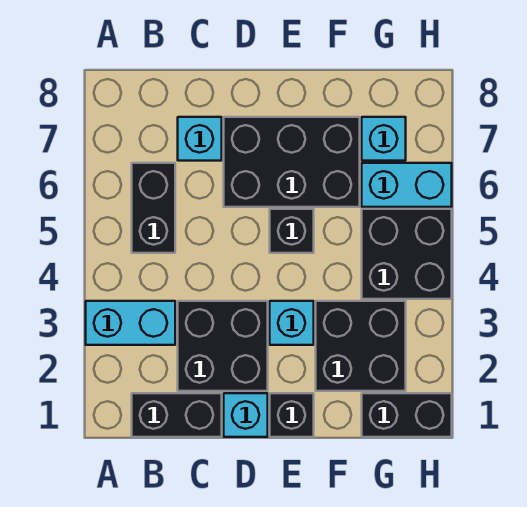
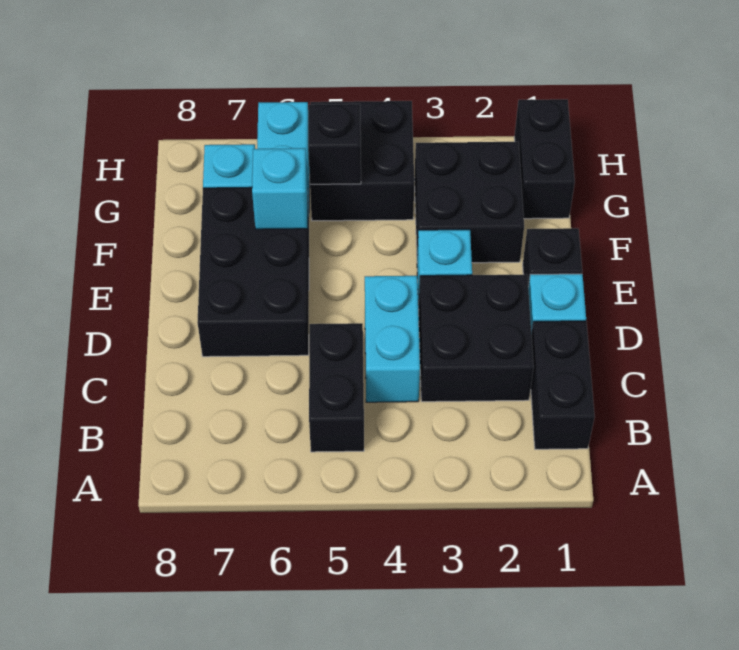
cyan brick A3:B3 level 1 -> cyan brick C4:D4 level 1
black brick B5:B6 level 1 -> black brick B5:C5 level 1
cyan brick C7 level 1 -> cyan brick F6 level 2
black brick E5 level 1 -> black brick G5 level 2

